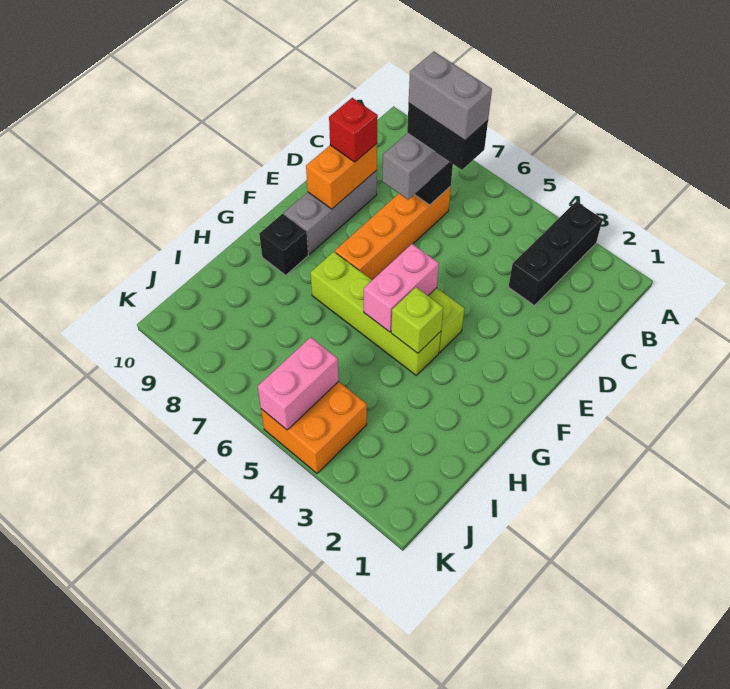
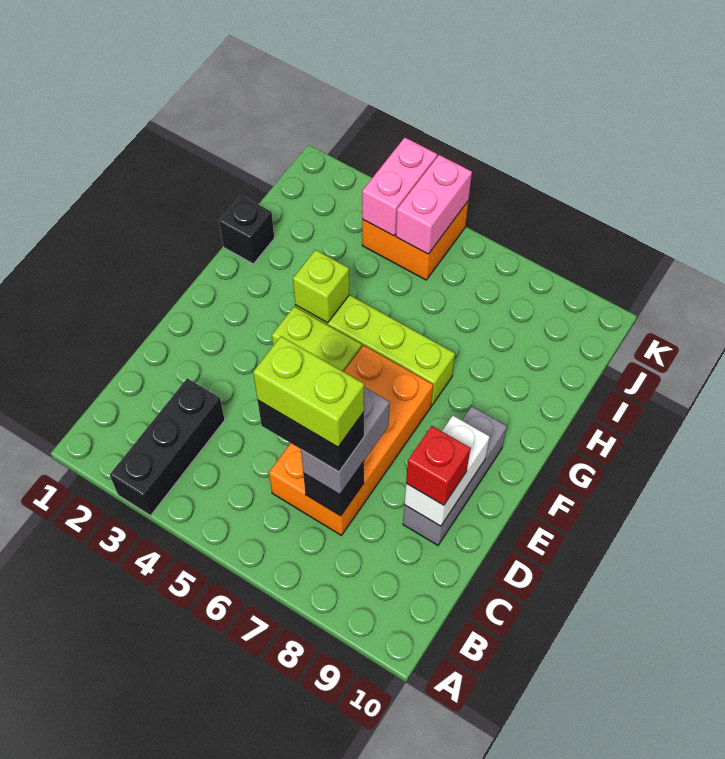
grey brick C6:C7 level 5 -> lime brick C6:C7 level 5
orange brick C7:F7 level 1 -> orange brick C6:F7 level 1
orange brick D9:E9 level 2 -> white brick D9:E9 level 2
pink brick F5:G5 level 2 -> pink brick J4:K4 level 2
black brick G9 level 1 -> black brick H1 level 1

